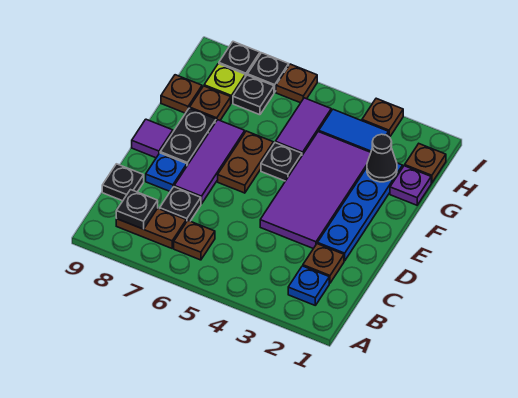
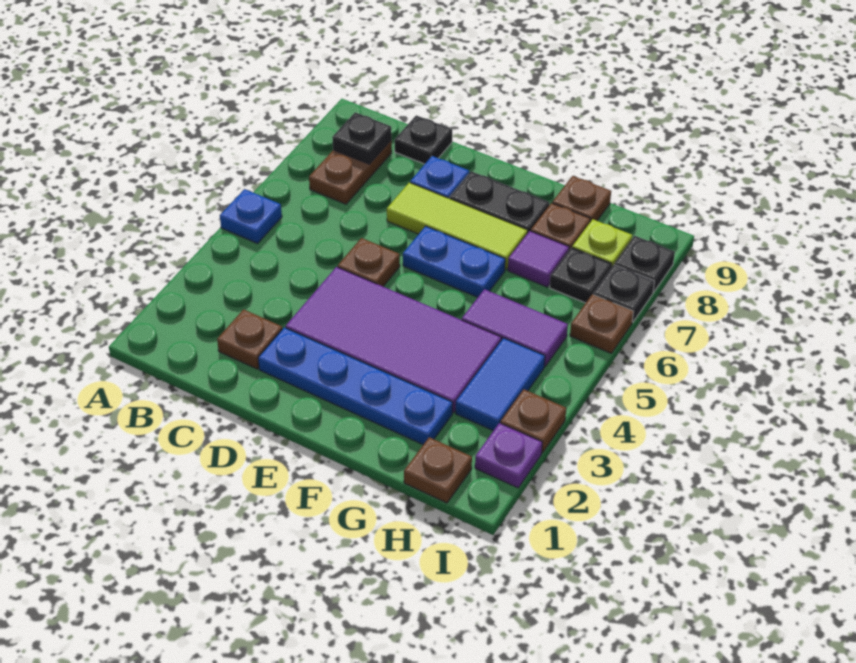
blue plate B2 level 1 -> blue plate A5 level 1
brown plate B6 level 1 -> brown plate D5 level 1
black plate C7 level 1 -> none
purple tile D7:F7 level 1 -> lime tile D7:F7 level 1
brown plate E6:F6 level 1 -> blue plate E6:F6 level 1
purple tile E9 level 1 -> purple tile G7 level 1
black plate F5 level 1 -> none
purple plate G1 level 1 -> purple plate I2 level 1
black cone G2 level 2 -> none

